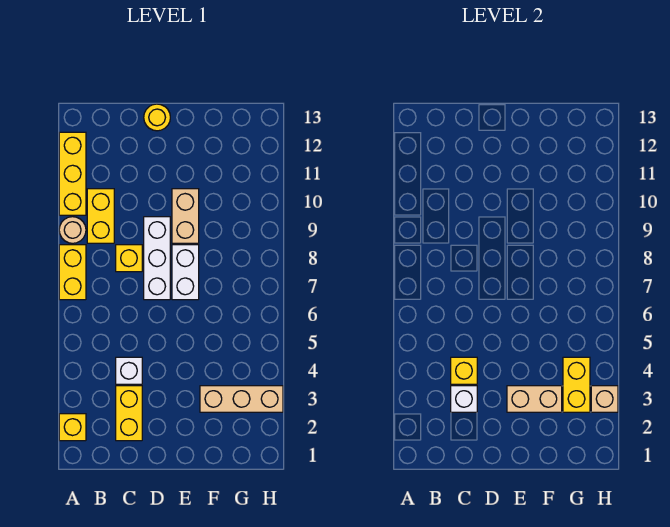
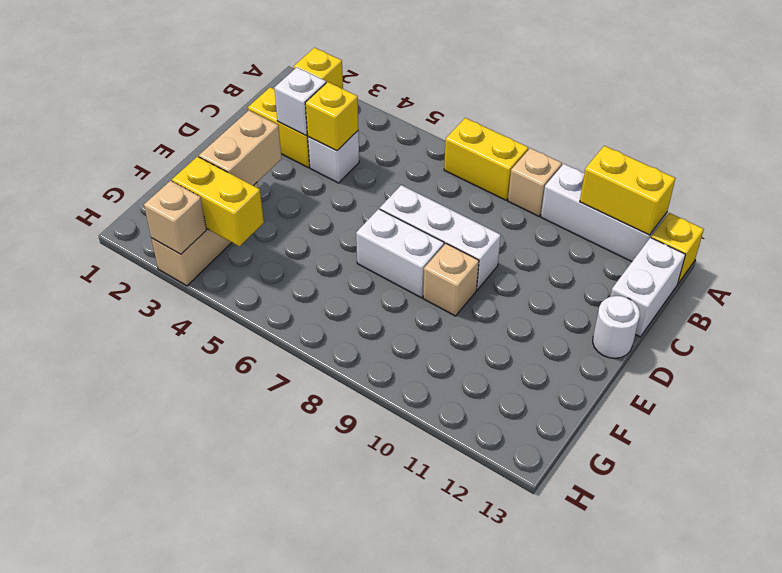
tan round brick A9 level 1 -> tan brick A9 level 1
yellow brick A10:A12 level 1 -> white brick A10:A12 level 1
yellow brick B9:B10 level 1 -> yellow brick A11:A12 level 2
none -> white brick B13:C13 level 1
yellow brick C8 level 1 -> yellow brick A13 level 1
yellow round brick D13 level 1 -> white round brick D13 level 1
tan brick E9:E10 level 1 -> tan brick E9 level 1

